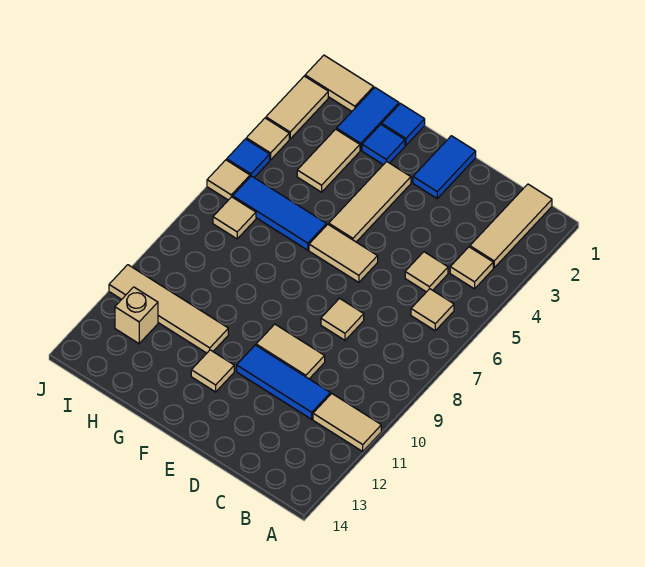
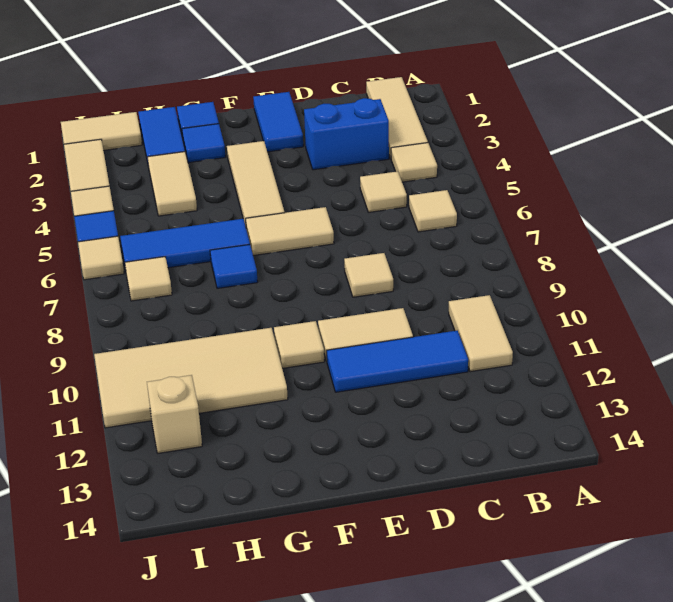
tan tile A11:B11 level 1 -> tan tile B10:B11 level 1
none -> blue brick C3:D3 level 1
tan tile F12 level 1 -> tan tile F10 level 1
none -> blue tile G7 level 1
tan tile G11:J11 level 1 -> tan tile G10:J11 level 1

